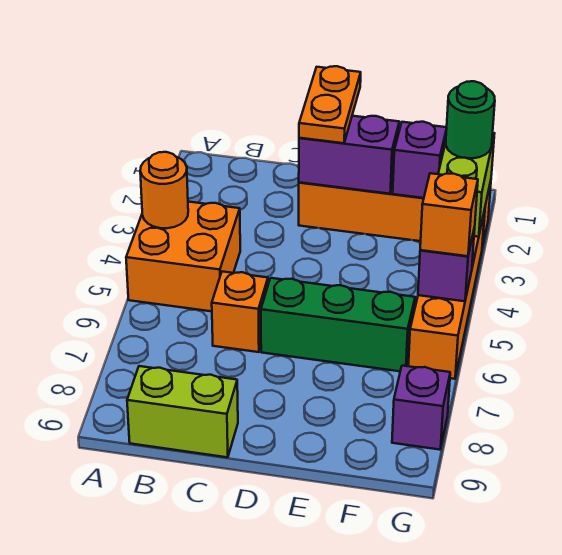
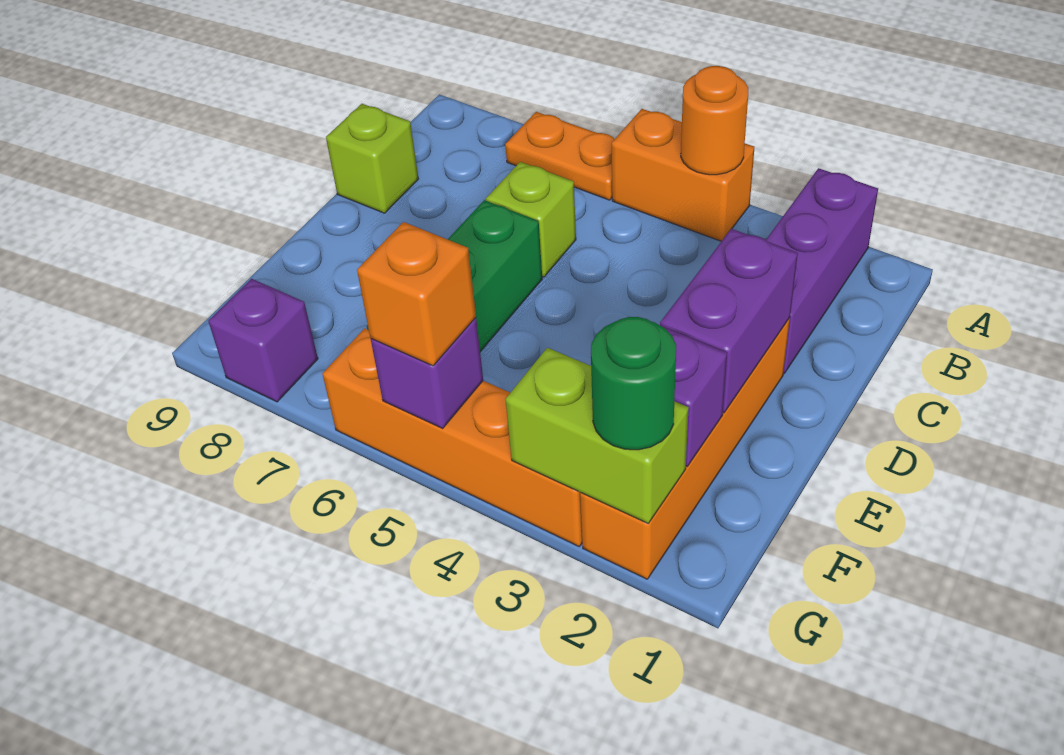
none -> purple brick A2:C2 level 1
orange brick A4:B5 level 1 -> orange brick A4:A5 level 1
lime brick B9:C9 level 1 -> lime brick C9 level 1
orange brick C6 level 1 -> lime brick C6 level 1
orange plate D1:D2 level 3 -> orange plate A6:A7 level 1

